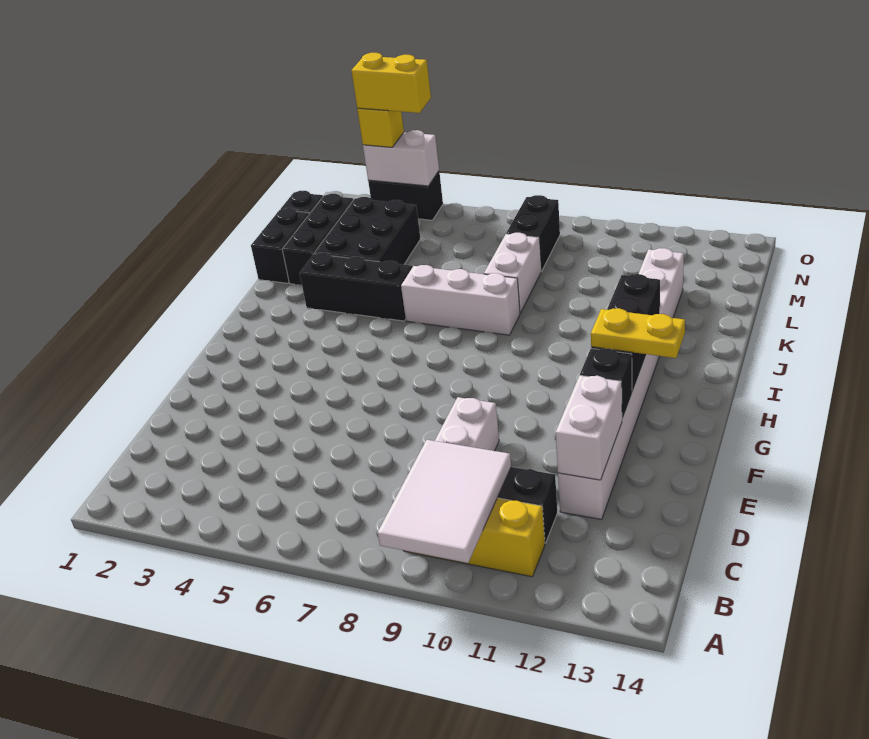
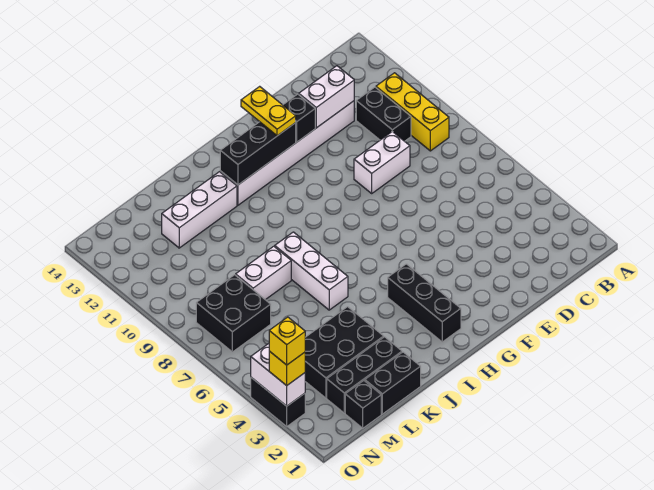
white tile A9:C10 level 2 -> none
black brick J3:J5 level 1 -> black brick H2:H4 level 1
black brick M8:N8 level 1 -> black brick M7:N8 level 1
yellow brick O3:O4 level 4 -> yellow brick O3 level 4

